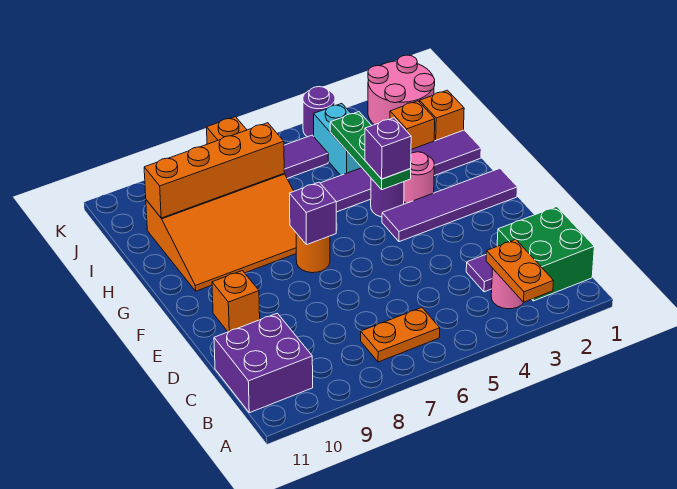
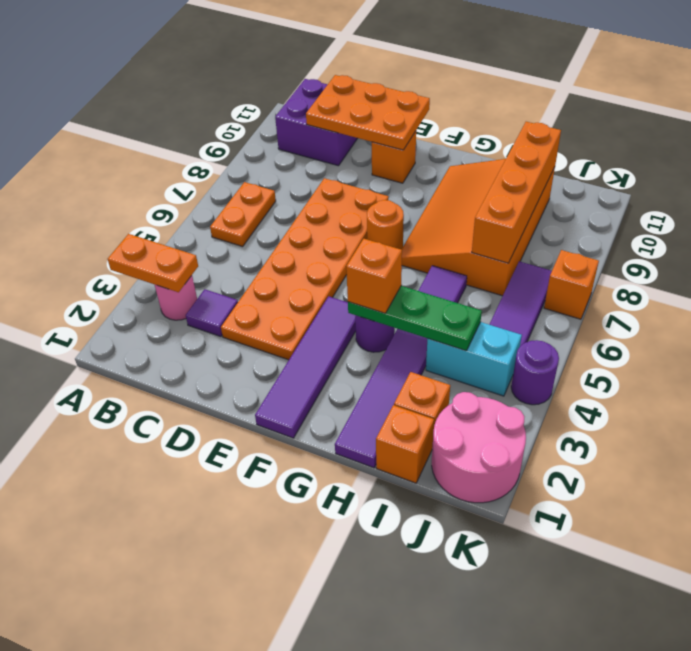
green brick B1:C2 level 1 -> none
none -> orange plate C10:E11 level 2
none -> orange plate D3:E8 level 1
purple brick F7 level 2 -> none
pink round brick G3 level 1 -> none
purple brick G4 level 3 -> orange brick G4 level 3

